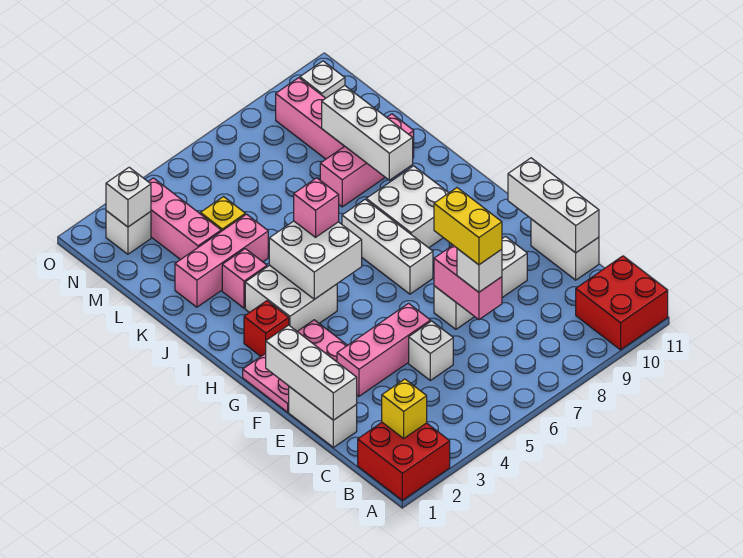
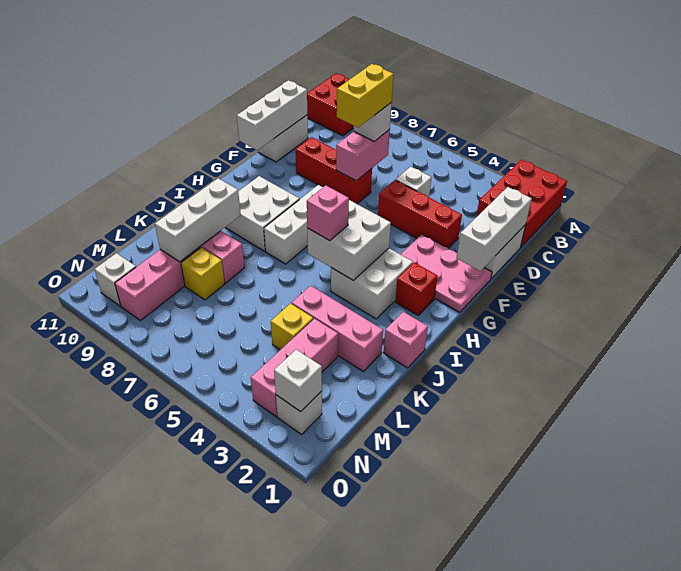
red brick A1:B2 level 1 -> red brick A1:C2 level 1
yellow brick B2 level 2 -> yellow brick L8 level 1
pink brick E3:E5 level 1 -> red brick E3:E5 level 1
white brick E7:E9 level 1 -> red brick E7:E9 level 1
pink brick J3 level 1 -> pink brick J1 level 1

